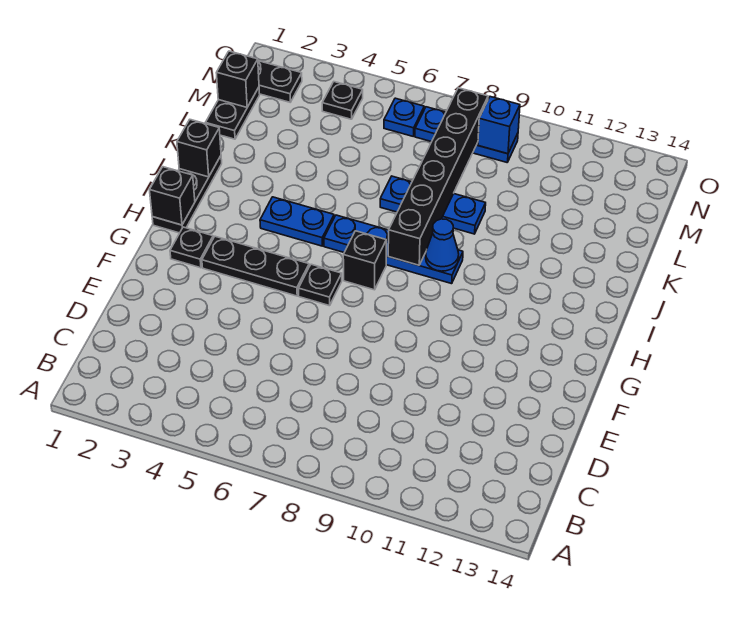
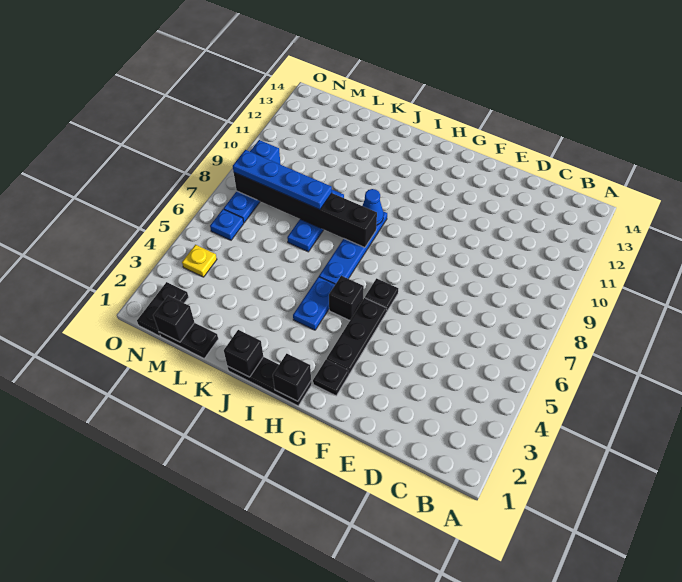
black brick H7 level 1 -> black brick H5 level 1
none -> blue plate K8:N8 level 3
black plate N4 level 1 -> yellow plate N4 level 1

